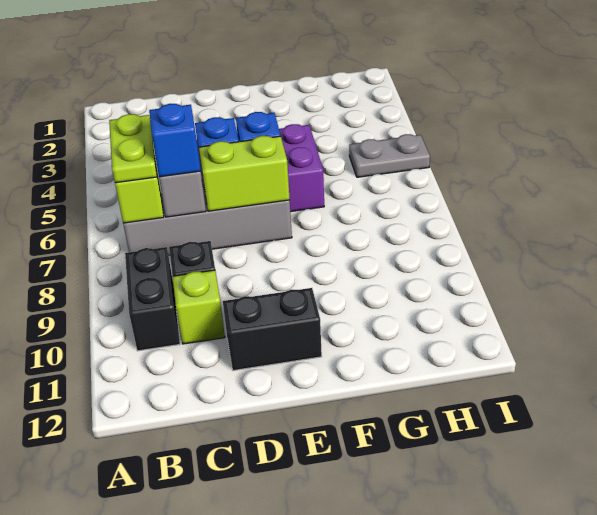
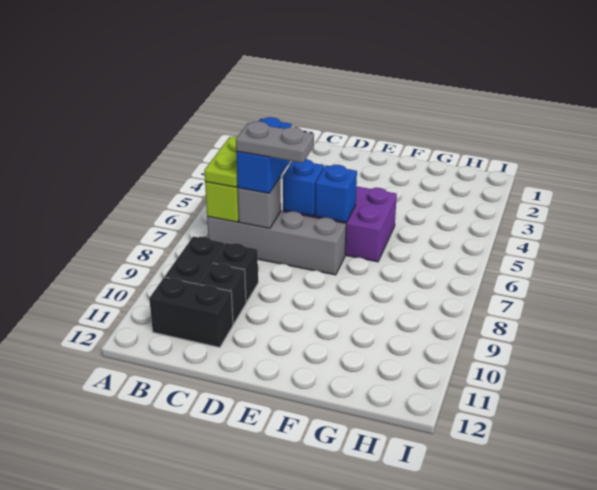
blue brick C7 level 3 -> blue brick C6:C7 level 3
lime brick C10 level 1 -> black brick C10 level 1
lime brick D7:E7 level 2 -> none
black brick D11:E11 level 1 -> black brick B11:C11 level 1
grey plate H5:I5 level 1 -> grey plate C7:D7 level 4

